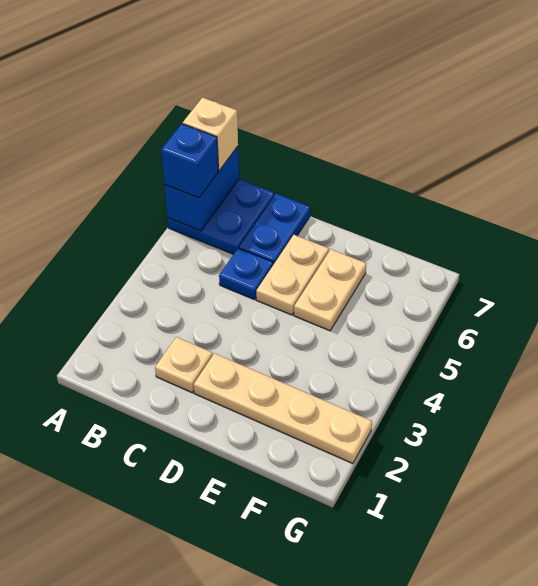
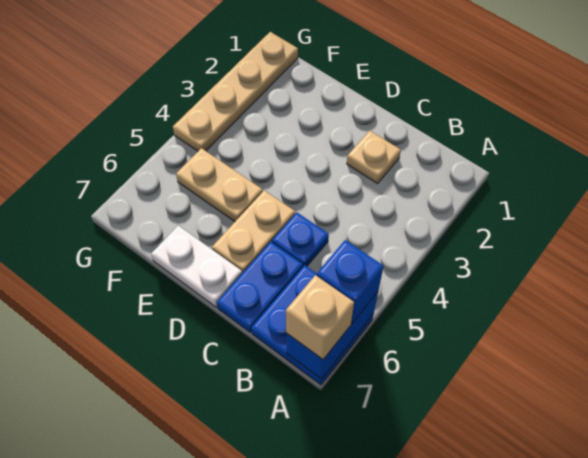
tan plate D2:G2 level 1 -> tan plate G1:G4 level 1
none -> white plate D7:E7 level 1
tan plate E5:E6 level 1 -> tan plate E5:F5 level 1

